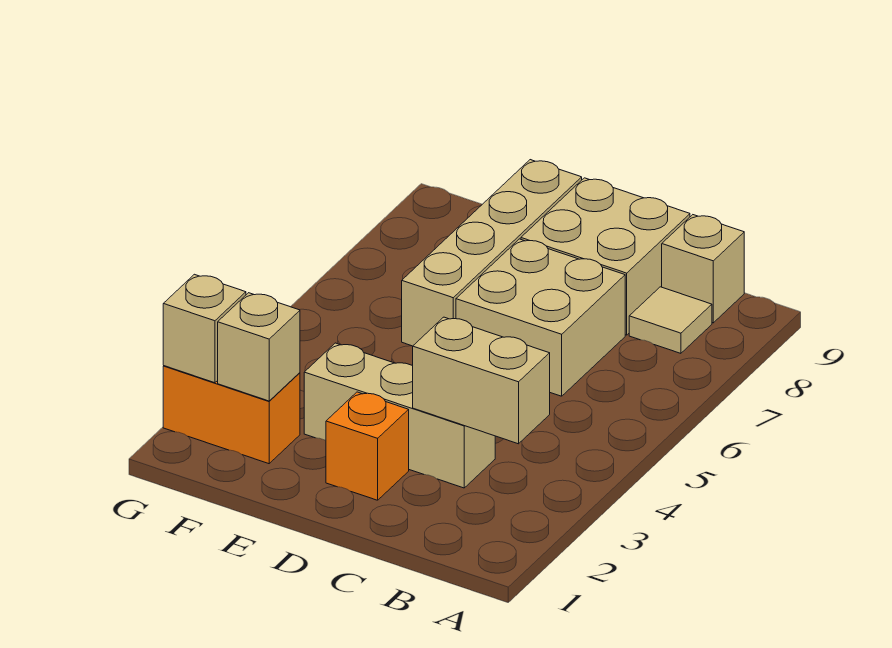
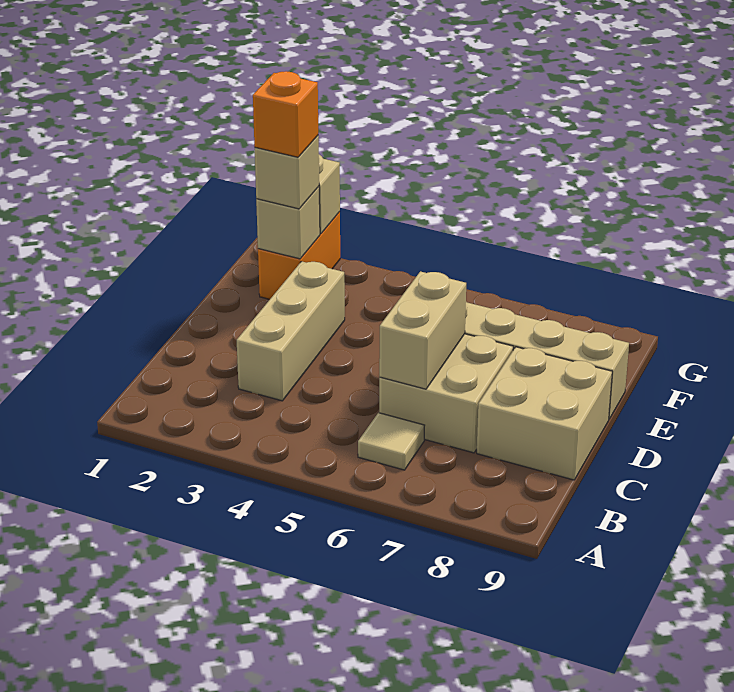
tan brick B3:C3 level 2 -> tan brick C6:D6 level 2
tan tile B8 level 1 -> tan tile B6 level 1
tan brick B9 level 1 -> tan brick F2 level 3
orange brick D2 level 1 -> orange brick F2 level 4

